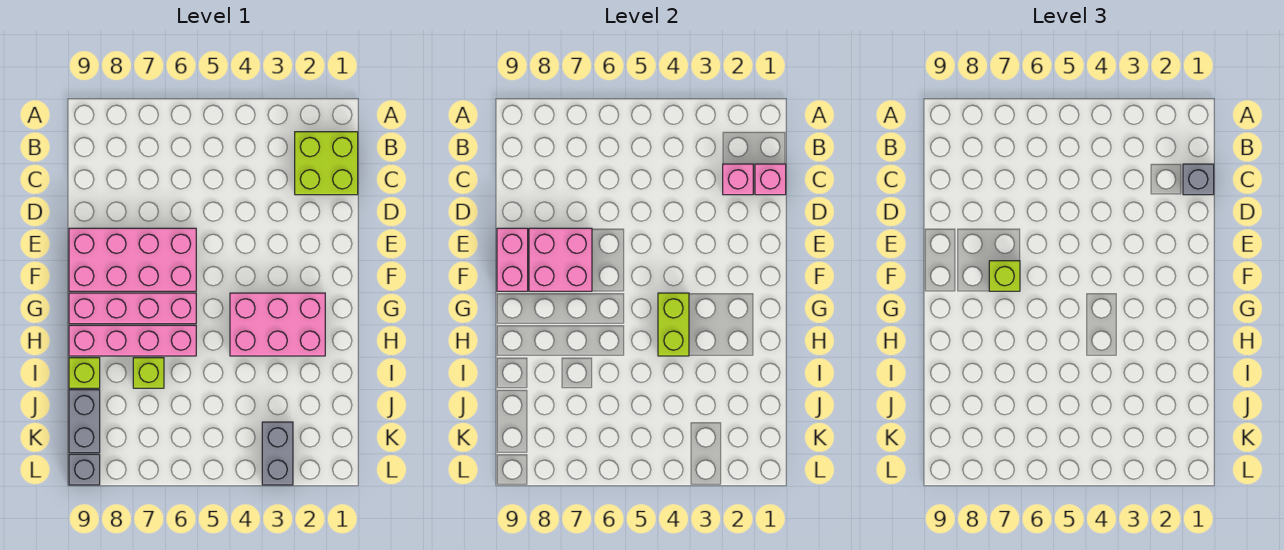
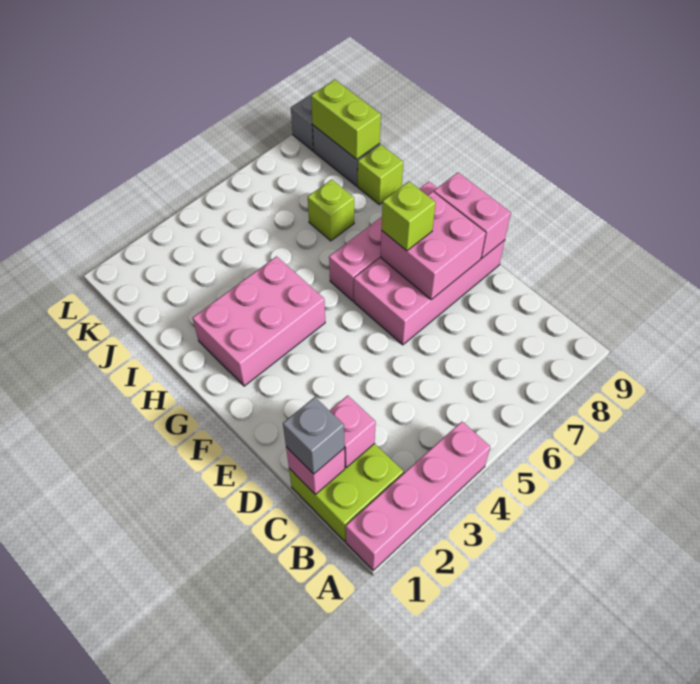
lime brick G4:H4 level 2 -> lime brick J9:K9 level 2
pink brick H6:H9 level 1 -> pink brick A1:A4 level 1
grey brick K3:L3 level 1 -> none

